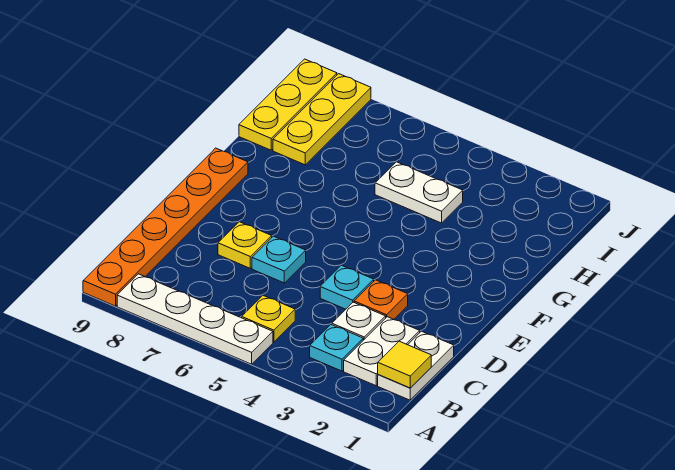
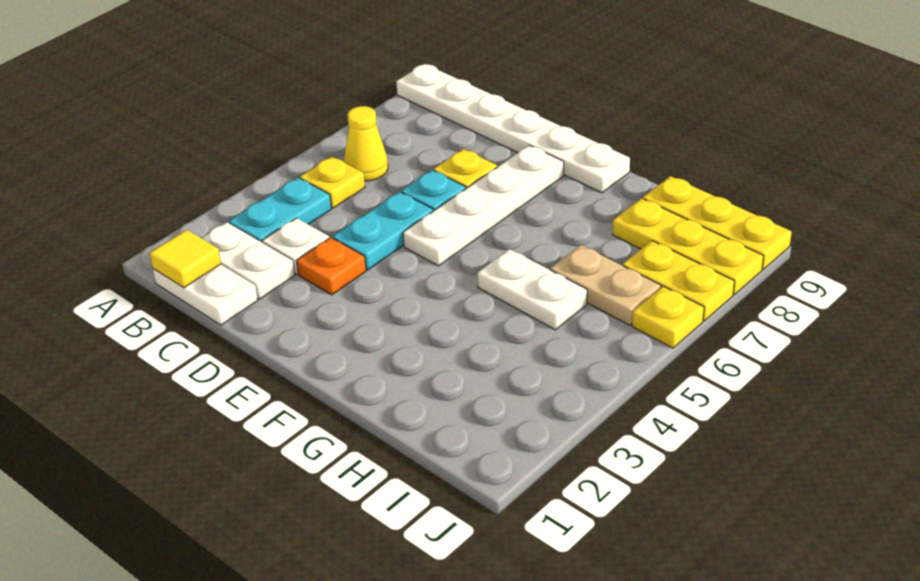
white plate A5:A8 level 1 -> white plate E5:E8 level 1
orange plate A9:F9 level 1 -> white plate A9:F9 level 1
cyan plate B3 level 1 -> cyan plate B3:B4 level 1
none -> yellow cone B6 level 1
cyan plate D4 level 1 -> cyan plate D4:D5 level 1
white plate H4:H5 level 1 -> white plate G5:H5 level 1
none -> tan plate H6:I6 level 1
none -> yellow plate I7:J7 level 1
none -> yellow plate J6 level 1

